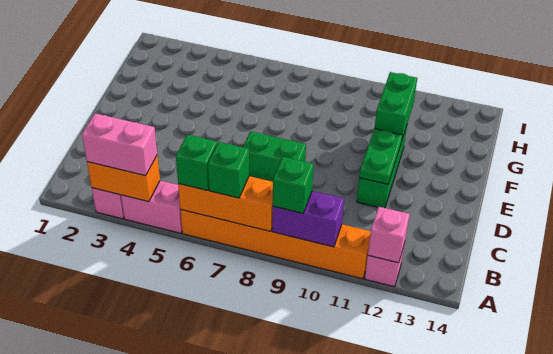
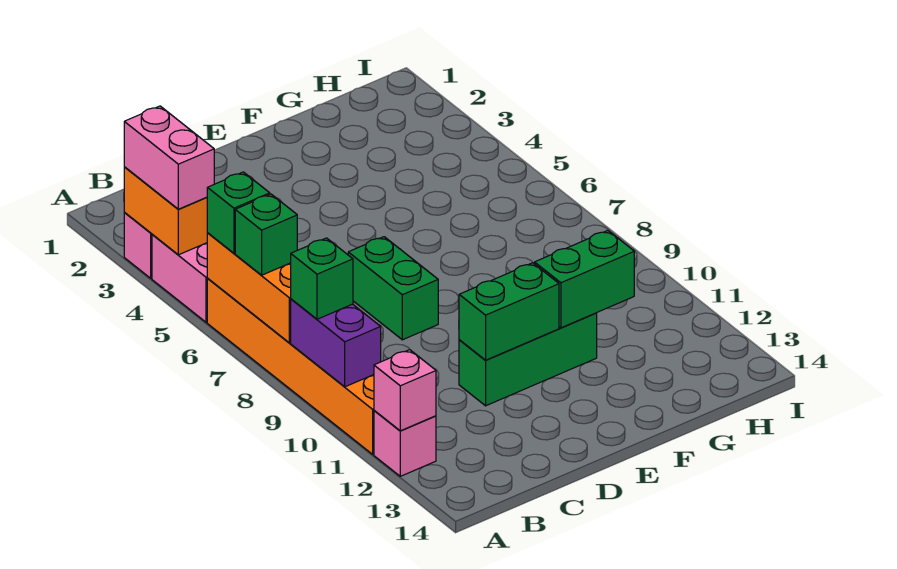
green plate D11:E11 level 2 -> green brick D11:E11 level 2

